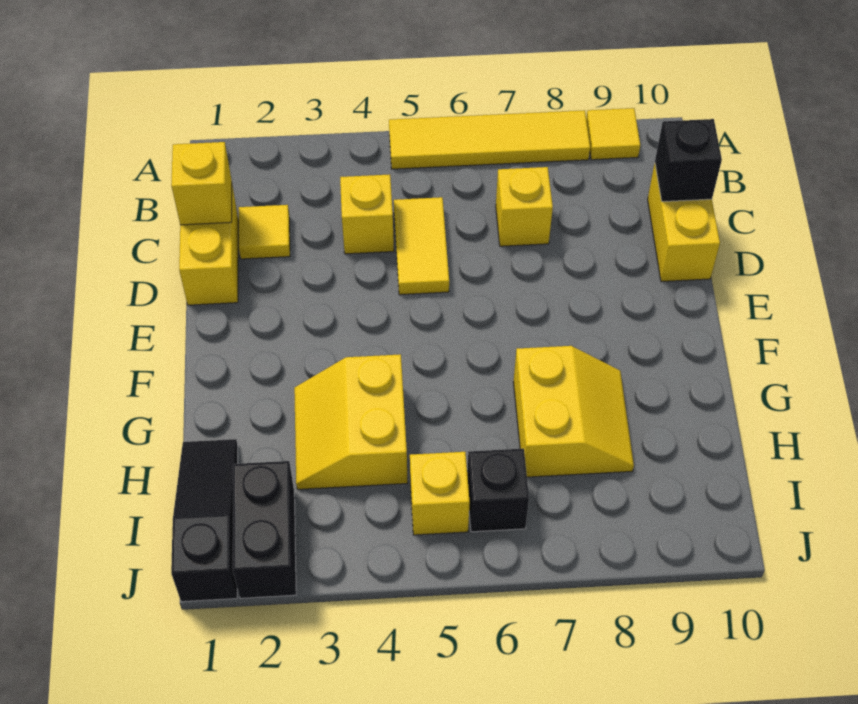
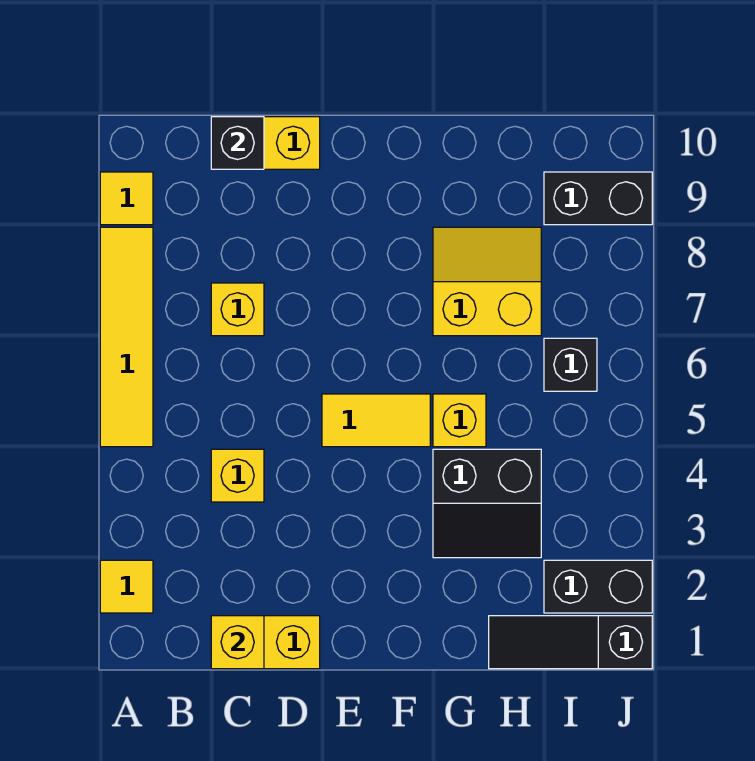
yellow tile C2 level 1 -> yellow tile A2 level 1
yellow tile C5:D5 level 1 -> yellow tile E5:F5 level 1
yellow slope G3:H4 level 1 top 4 -> black slope G3:H4 level 1 top 4
yellow brick I5 level 1 -> yellow brick G5 level 1
none -> black brick I9:J9 level 1

